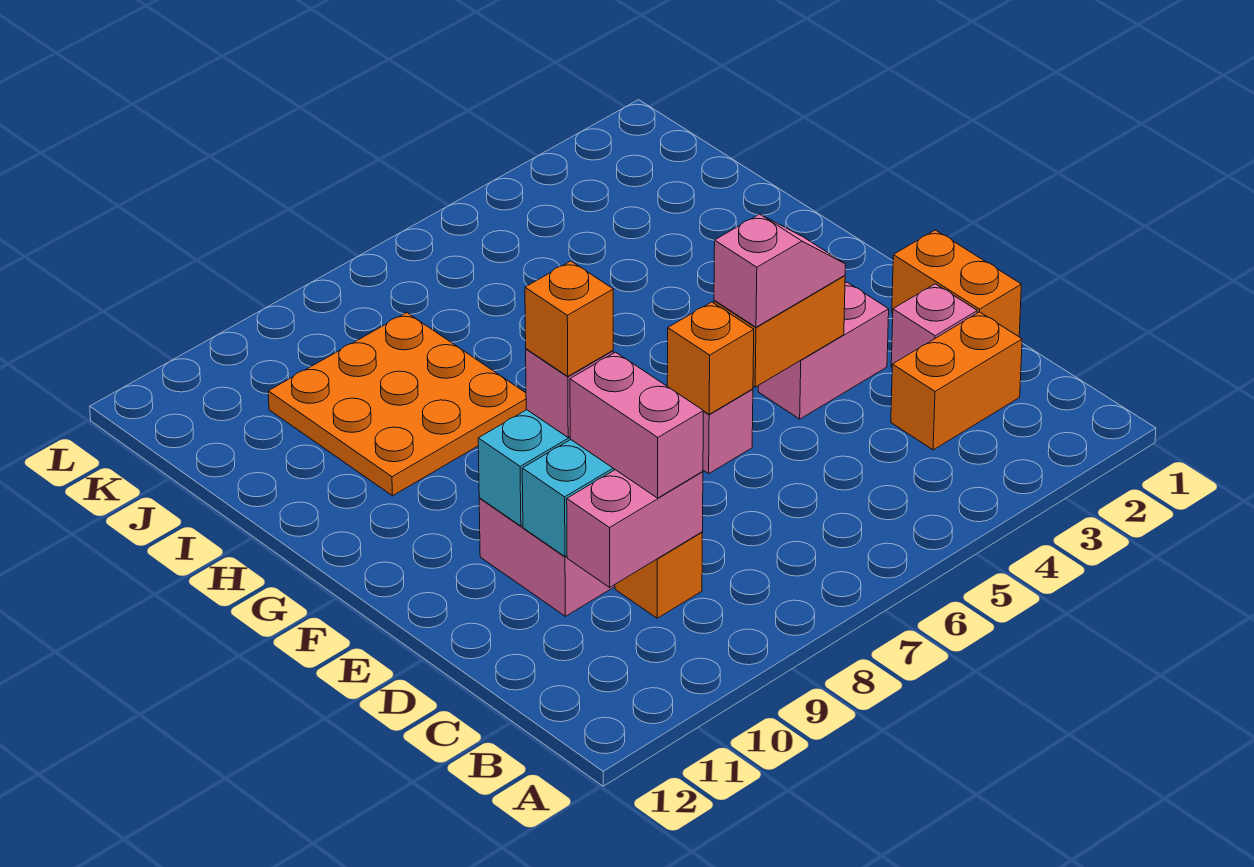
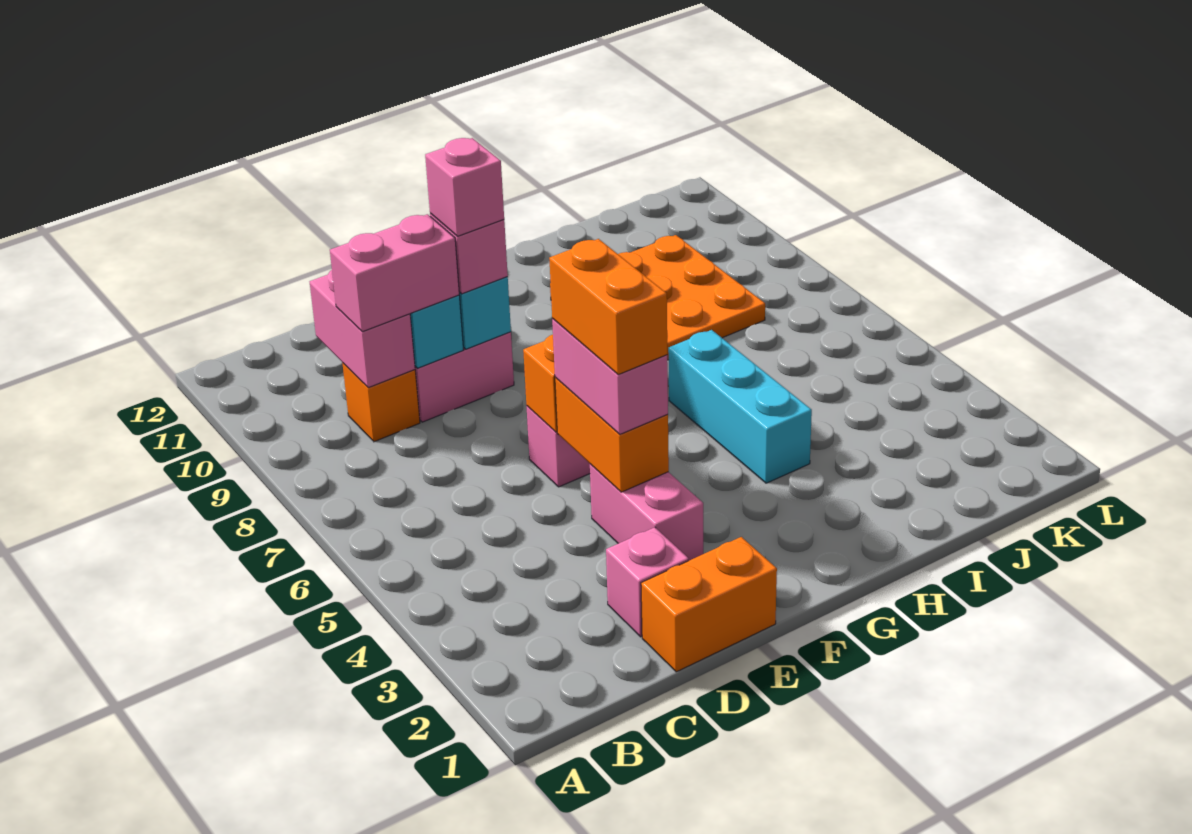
orange brick C2:C3 level 1 -> orange brick E4:E5 level 4
pink slope E4:E5 level 3 top 5 -> pink brick E4:E5 level 3
orange brick E9 level 4 -> pink brick E9 level 4
none -> cyan brick H4:H6 level 1

